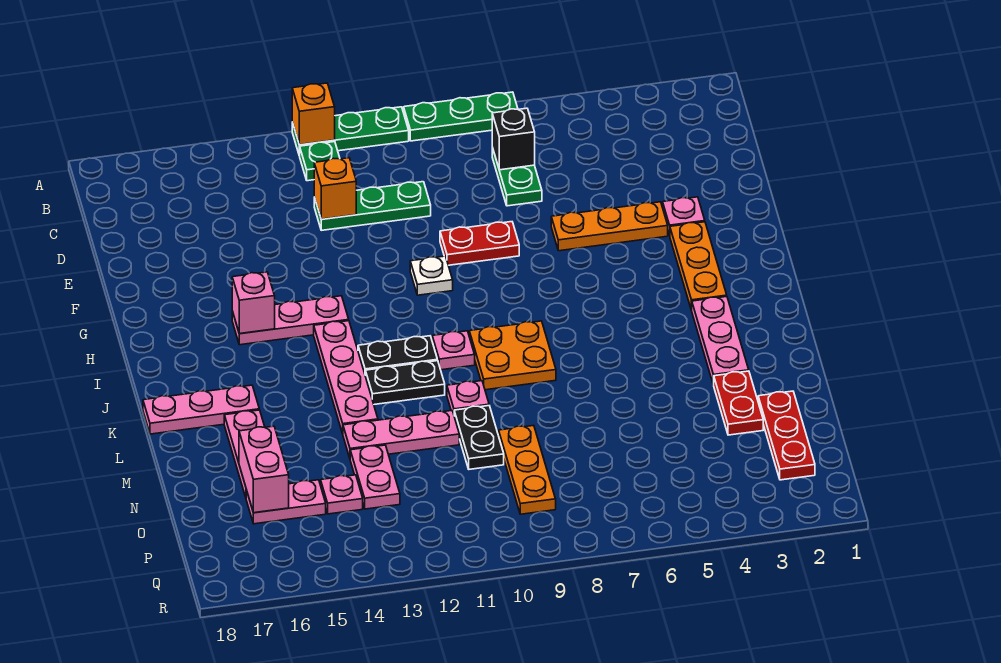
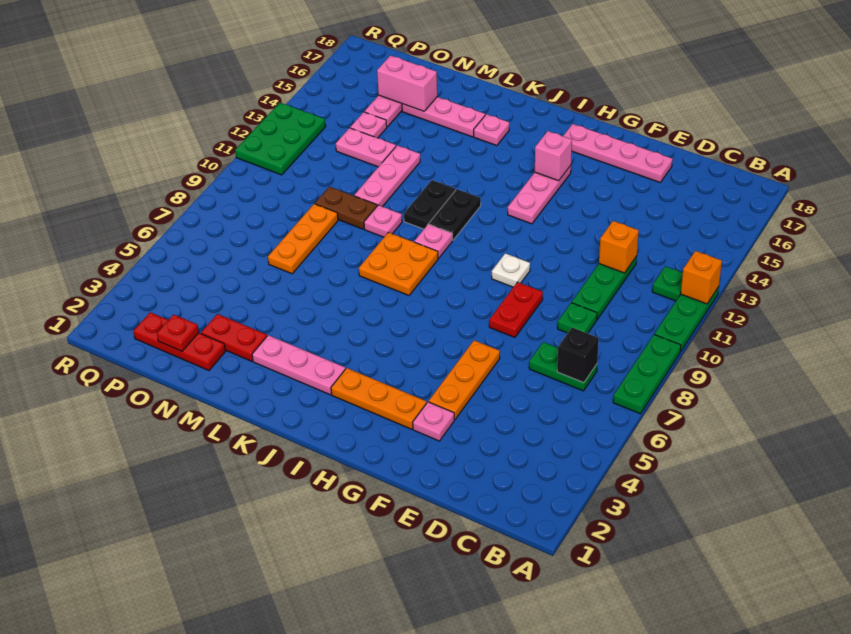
none -> green plate D9 level 1
pink plate I13:L13 level 1 -> pink plate E17:H17 level 1
pink plate K16:K18 level 1 -> pink plate K16 level 1
black plate M10:N10 level 1 -> brown plate M10:N10 level 1
orange plate N9:P9 level 1 -> orange plate N7:N9 level 1
none -> red plate O2 level 2
none -> green plate Q11:R13 level 1

